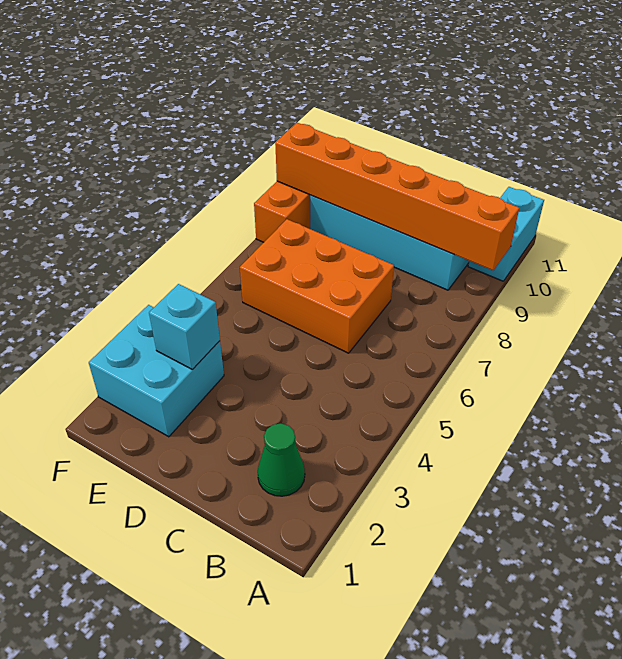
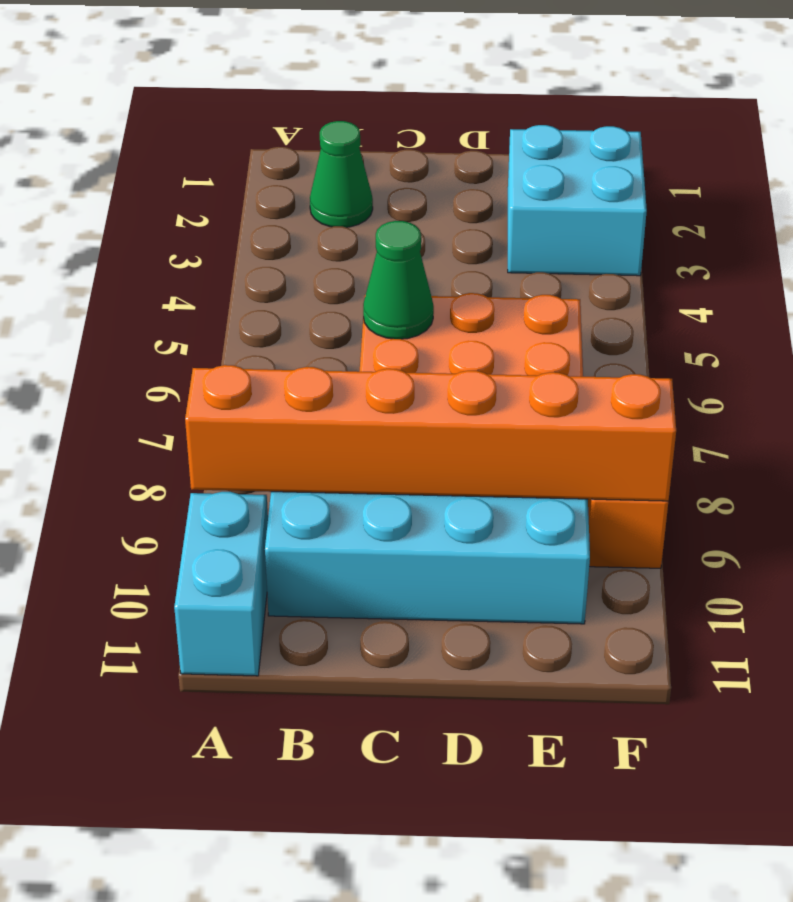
none -> green cone C6 level 2
cyan brick E3 level 2 -> none

